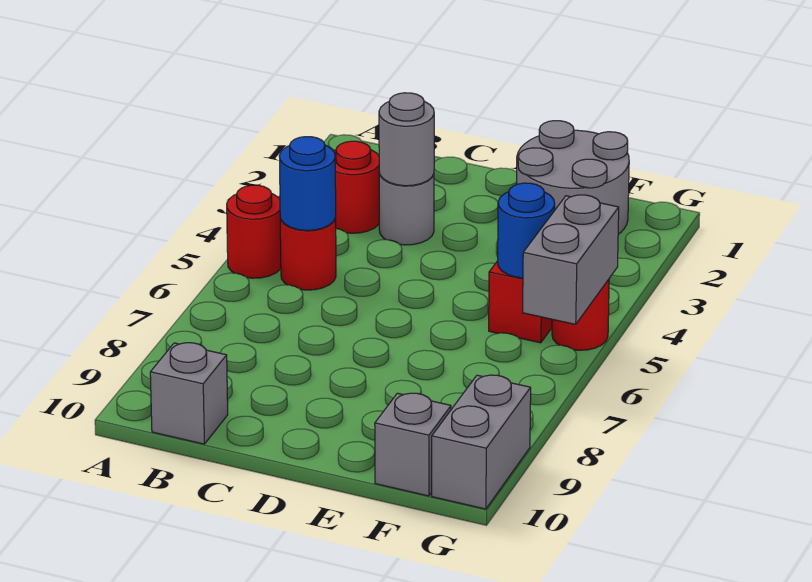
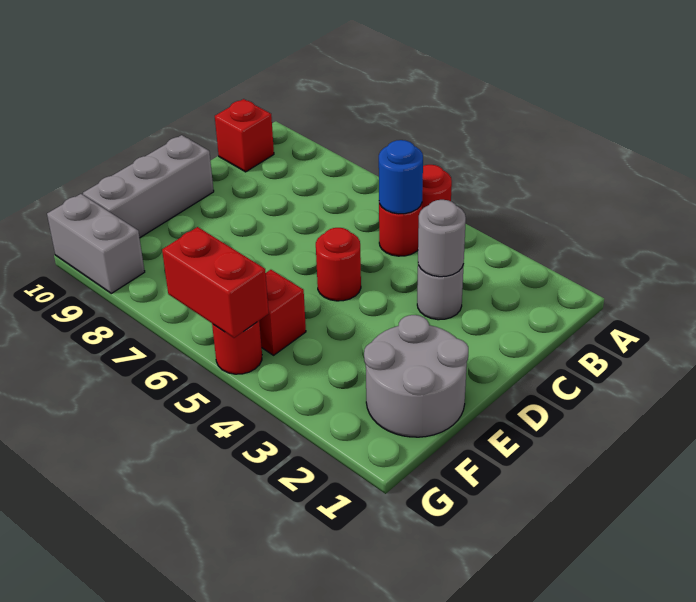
red round brick B3 level 1 -> red round brick D5 level 1
grey brick B10 level 1 -> red brick B10 level 1
blue round brick F5 level 2 -> none
grey brick F10 level 1 -> grey brick D10:F10 level 1
grey brick G5:G6 level 2 -> red brick G5:G6 level 2

